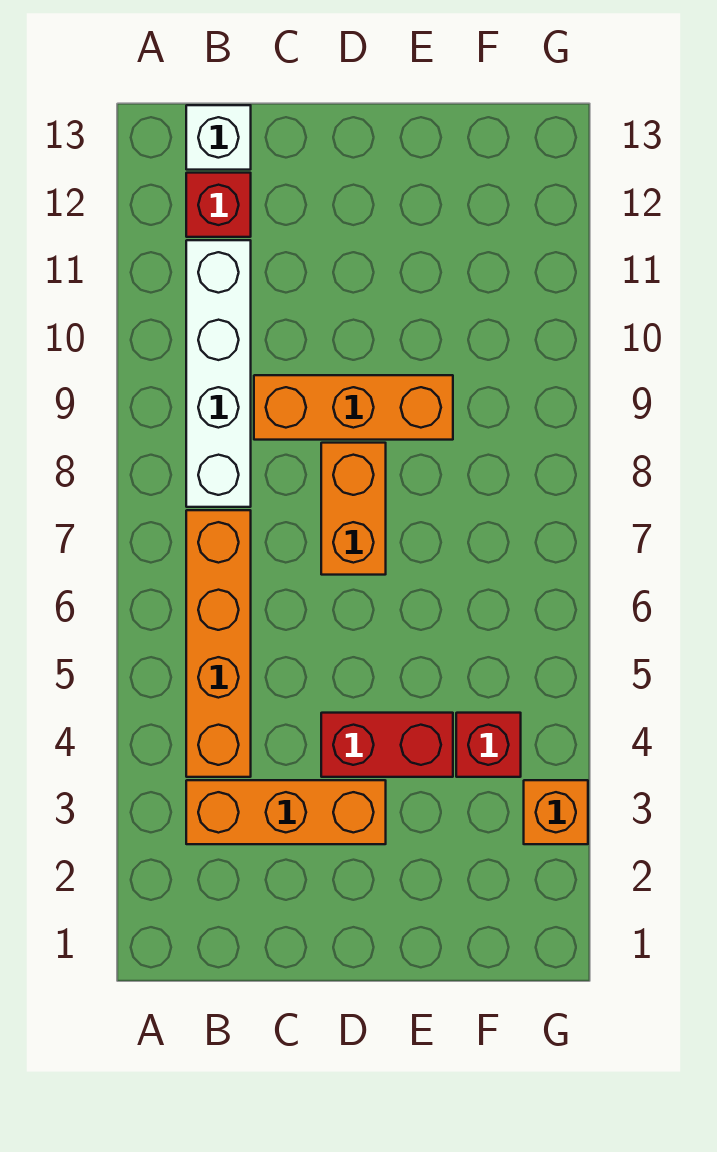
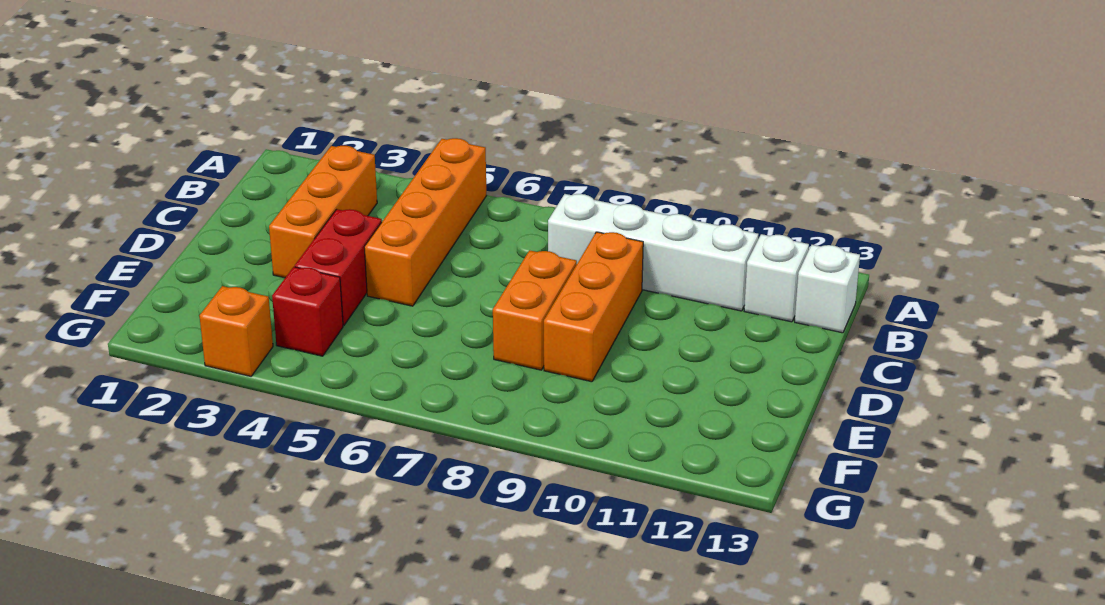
orange brick B4:B7 level 1 -> orange brick A5:D5 level 1
red brick B12 level 1 -> white brick B12 level 1
orange brick D7:D8 level 1 -> orange brick D8:E8 level 1

